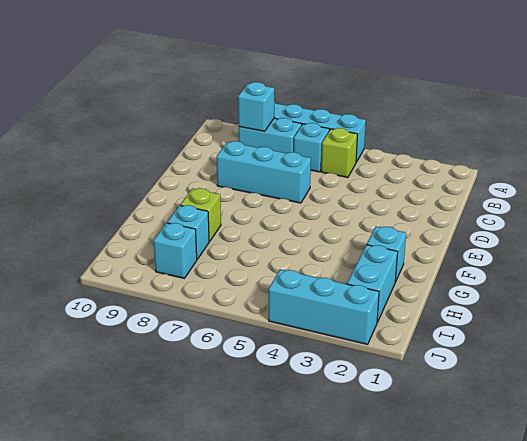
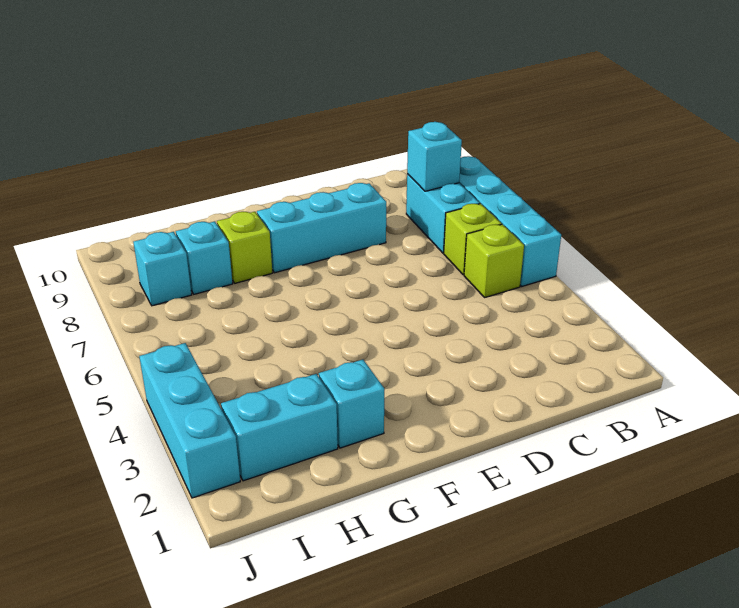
cyan brick B6 level 1 -> lime brick B6 level 1
cyan brick D6:D8 level 1 -> cyan brick D8:F8 level 1

